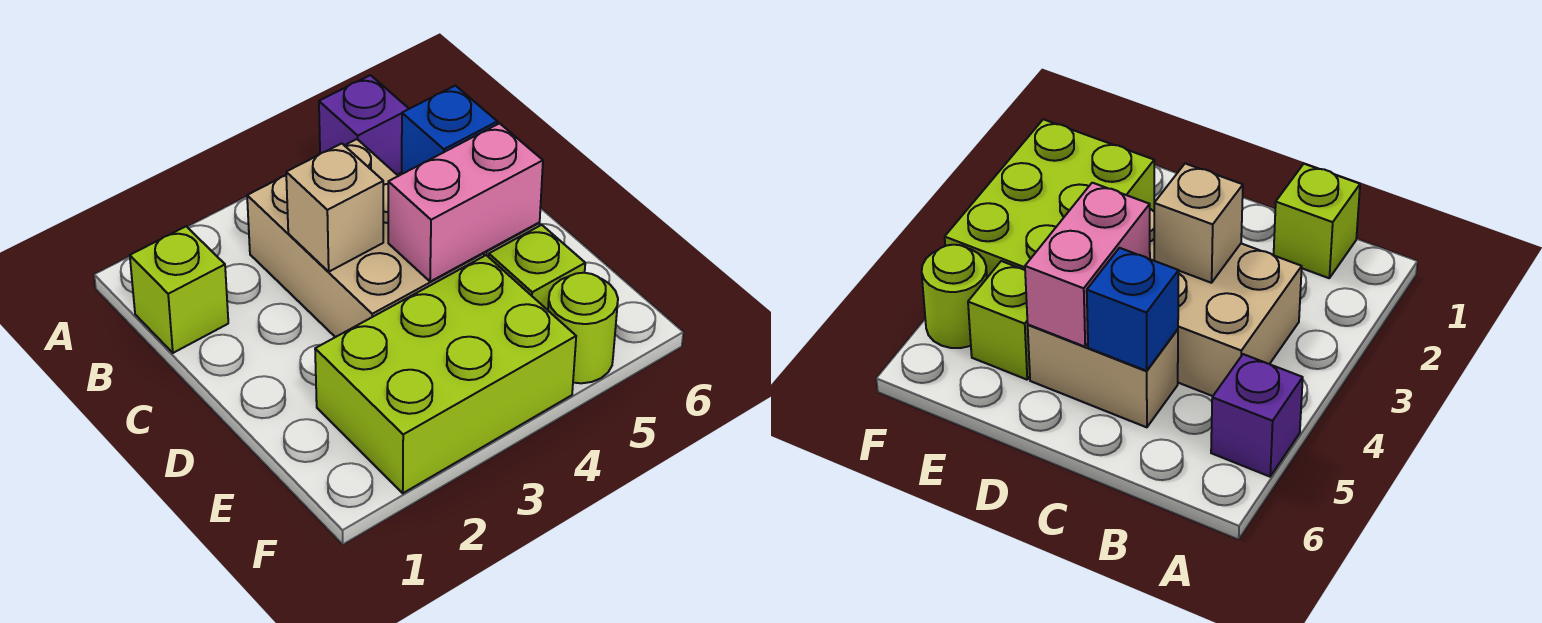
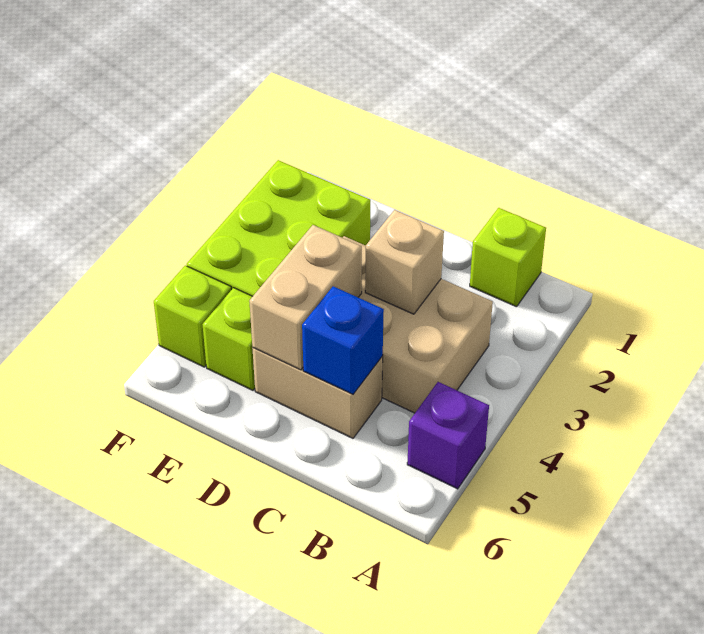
pink brick D4:D5 level 2 -> tan brick D4:D5 level 2
lime round brick F5 level 1 -> lime brick F5 level 1

